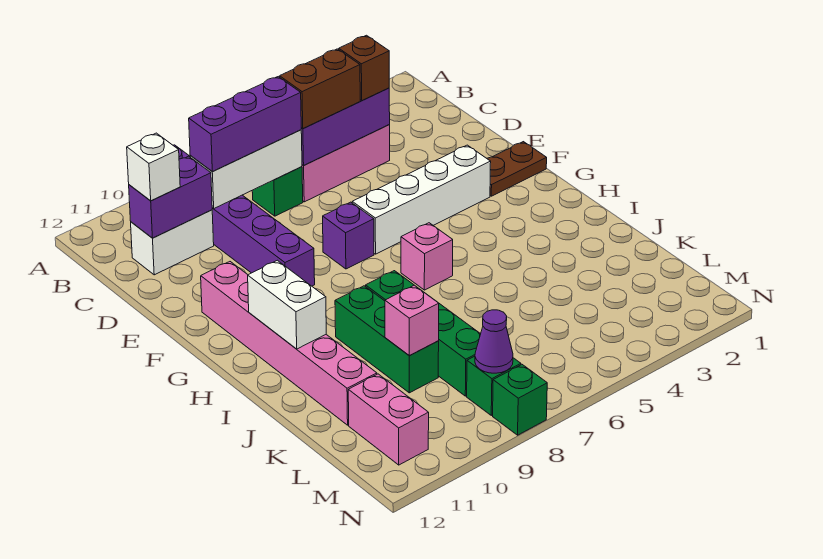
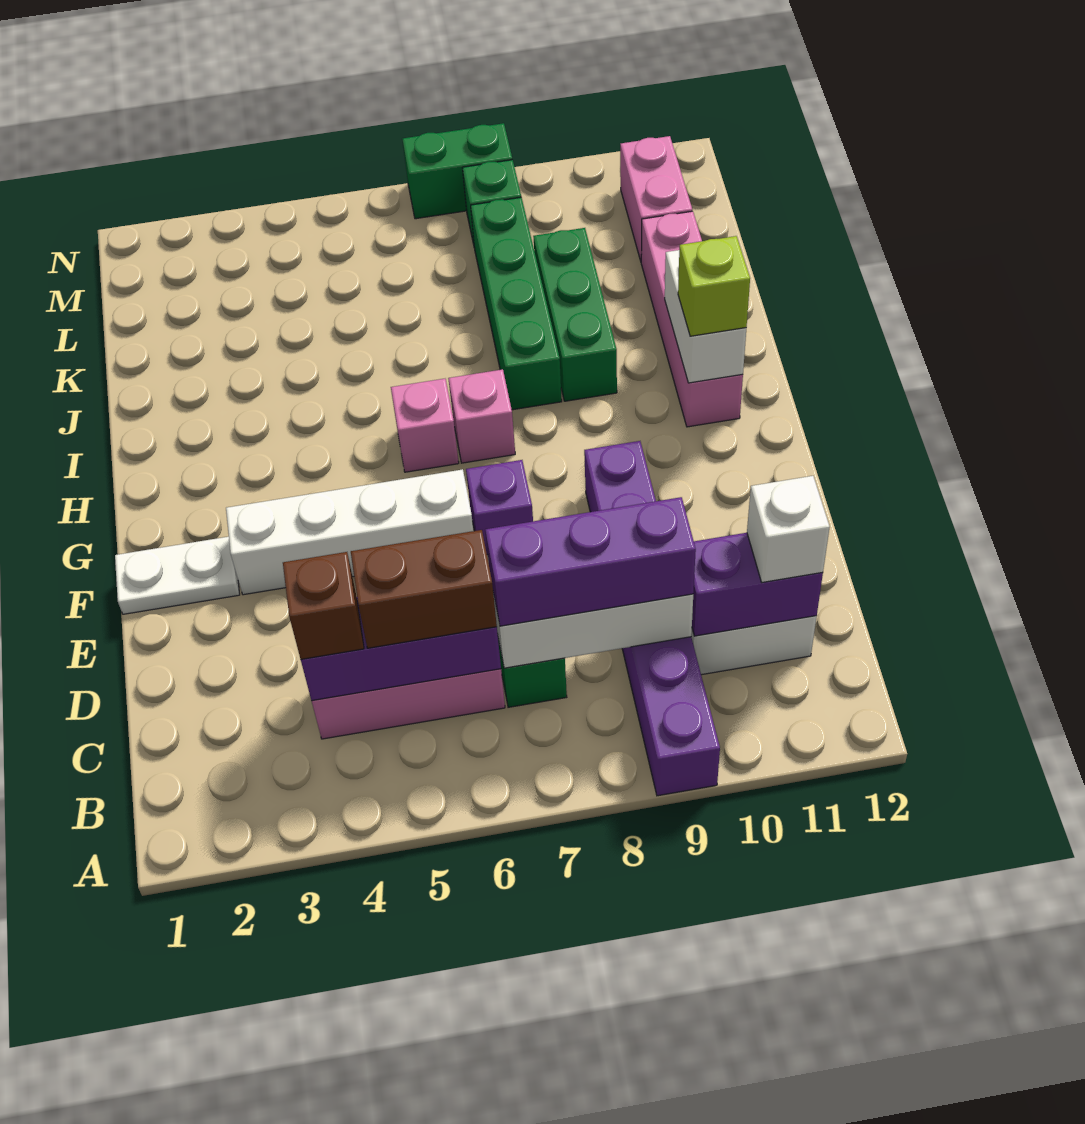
brown plate F1:F2 level 1 -> white plate F1:F2 level 1
pink brick F11:K11 level 1 -> pink brick H11:K11 level 1
none -> lime brick H11 level 3
pink brick K9 level 2 -> pink brick H7 level 1
purple cone M8 level 2 -> none
green brick N8 level 1 -> green brick N7:N8 level 1

